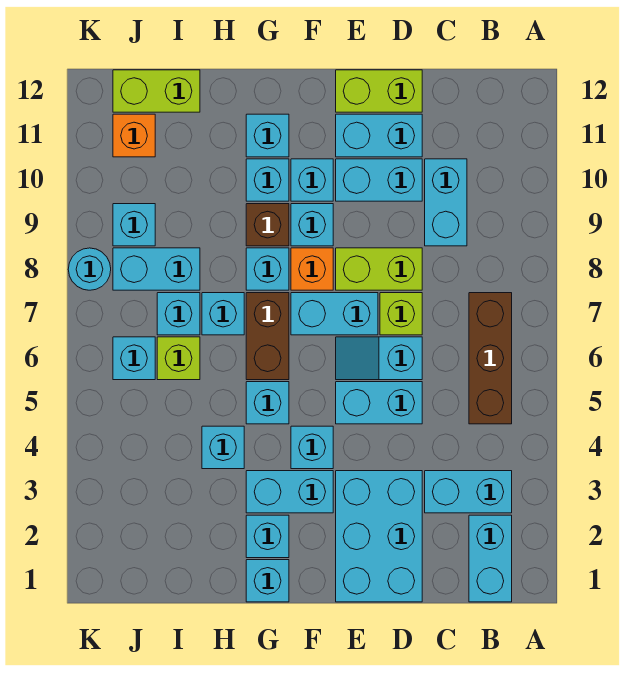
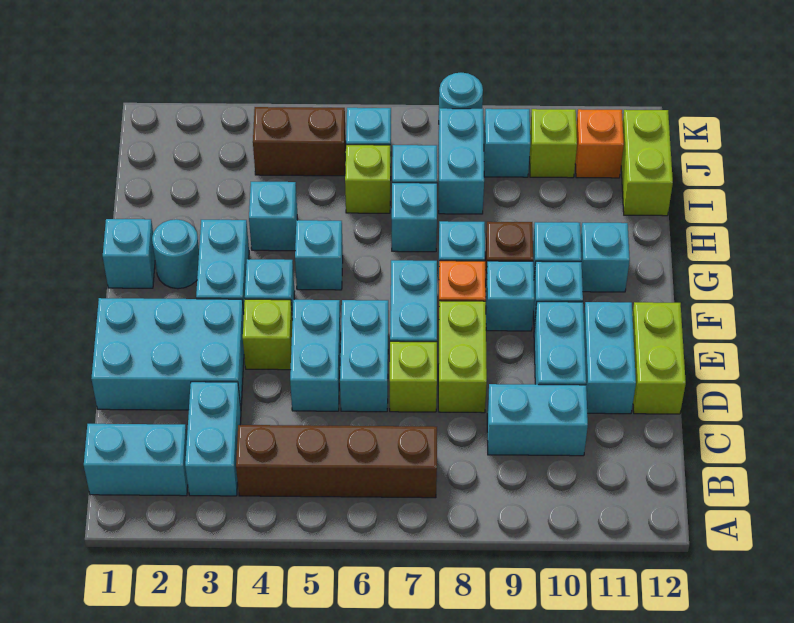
brown brick B5:B7 level 1 -> brown brick B4:B7 level 1
cyan slope D6:E6 level 1 top D -> cyan brick D6:E6 level 1
none -> lime brick E4 level 1
cyan brick G2 level 1 -> cyan round brick G2 level 1
brown brick G6:G7 level 1 -> brown brick J4:J5 level 1
none -> lime brick J10 level 1

